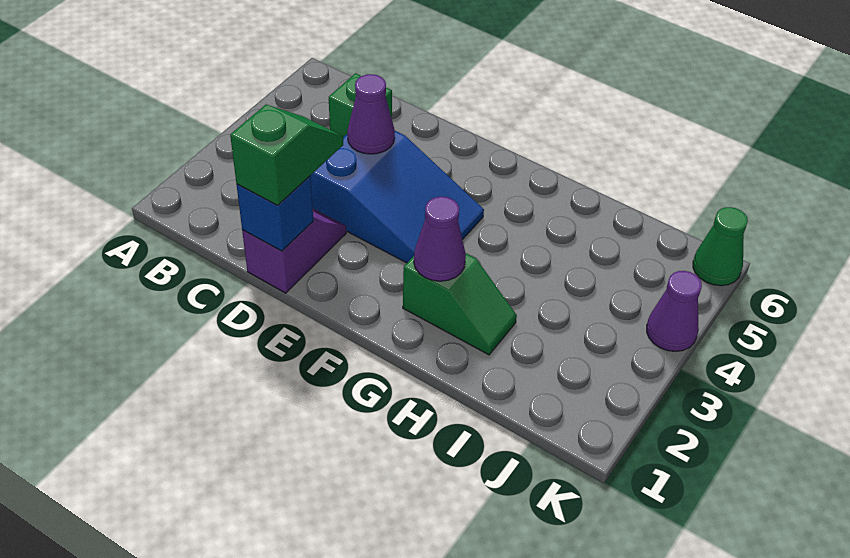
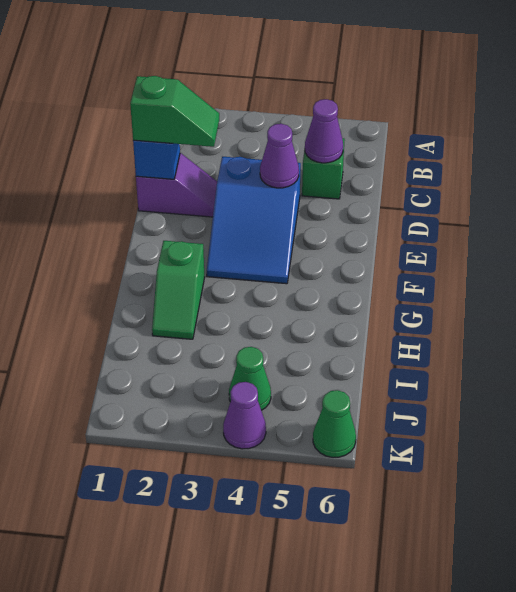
purple cone G2 level 2 -> purple cone C5 level 2
none -> green cone J4 level 1

